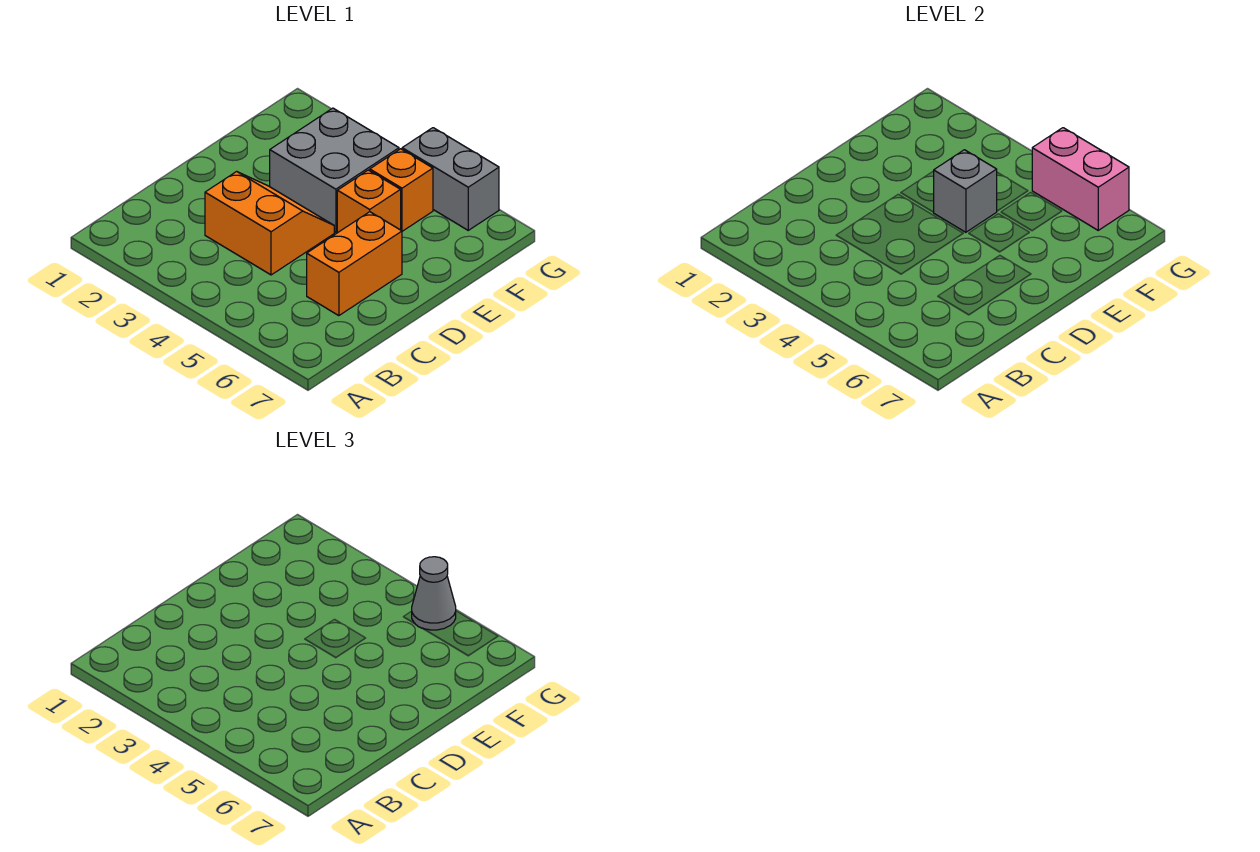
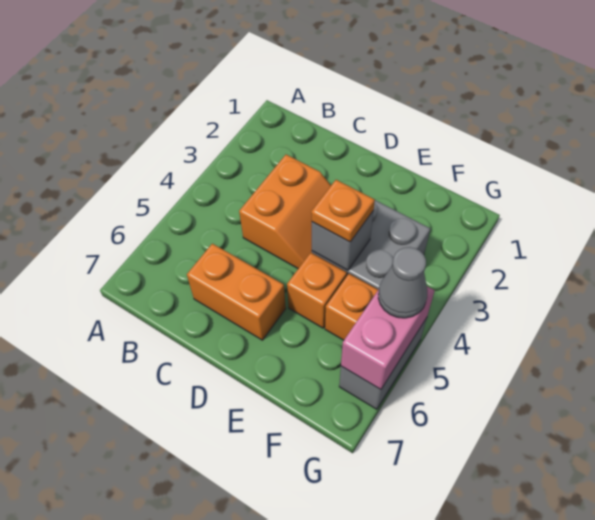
none -> orange plate E4 level 3

